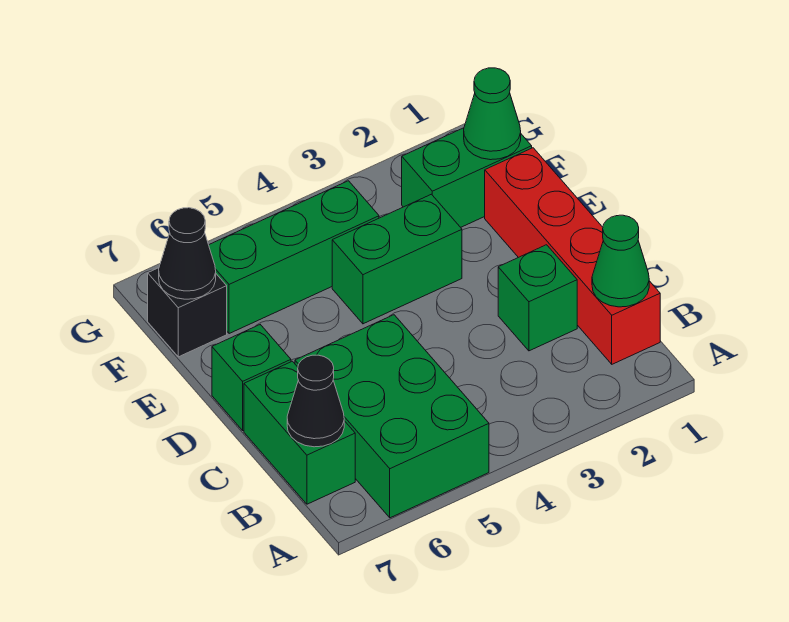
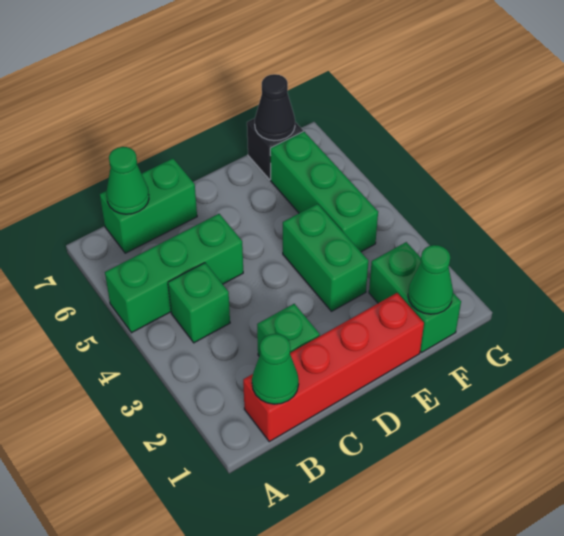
green brick A5:C6 level 1 -> green brick A5:C5 level 1
black cone B7 level 2 -> green cone B7 level 2
green brick D7 level 1 -> green brick B4 level 1

